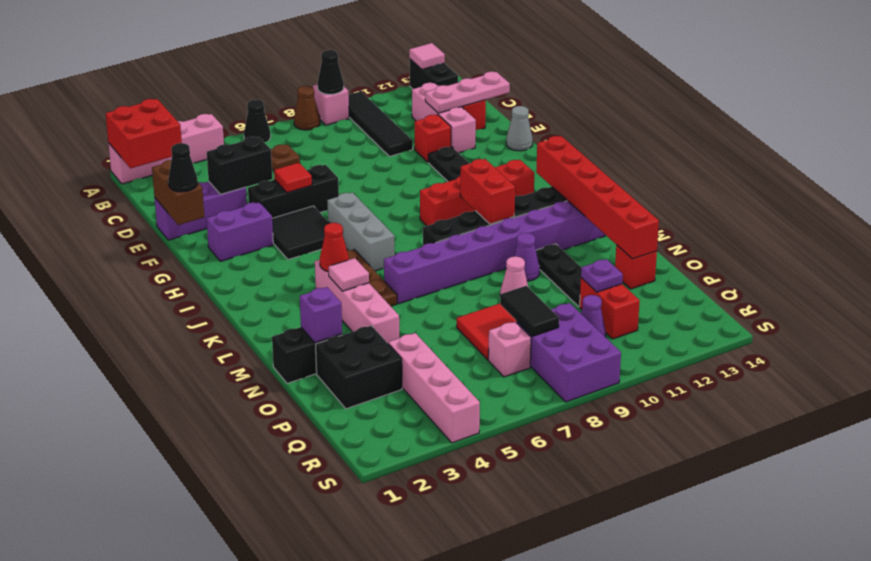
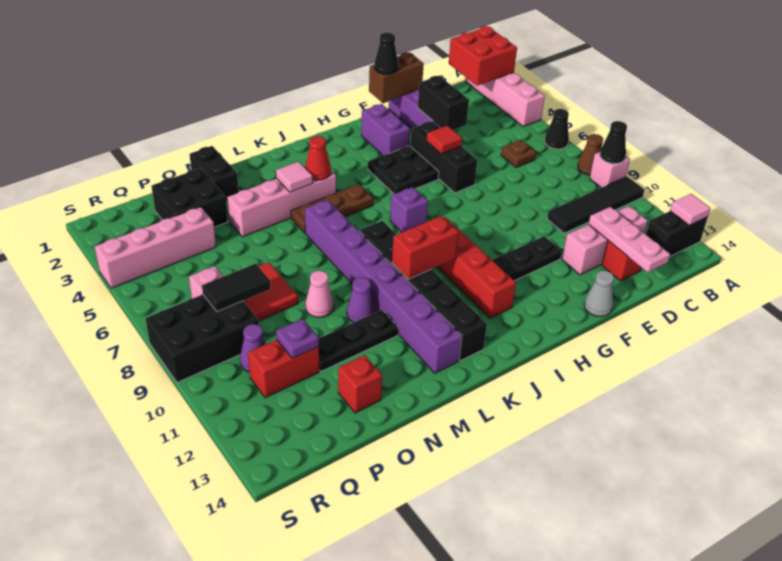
red brick E11 level 1 -> none
black tile G4:H5 level 1 -> black plate G4:H5 level 1
grey brick H6:J6 level 1 -> none
red brick J13:O13 level 2 -> none
purple brick N2 level 2 -> purple brick I7 level 1
purple brick Q8:S9 level 1 -> black brick Q8:S9 level 1

